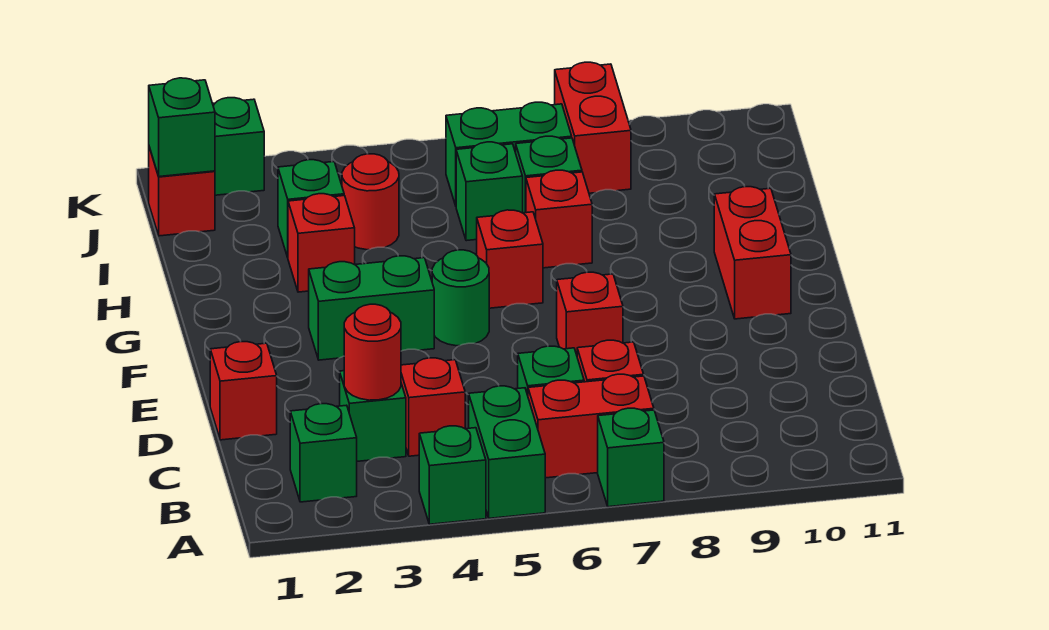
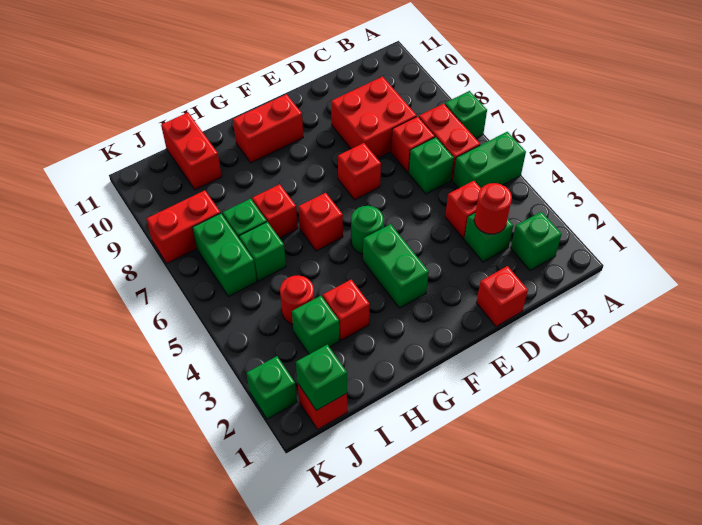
green brick A4 level 1 -> none
none -> red brick C8:D9 level 1
none -> red brick I10:I11 level 1

